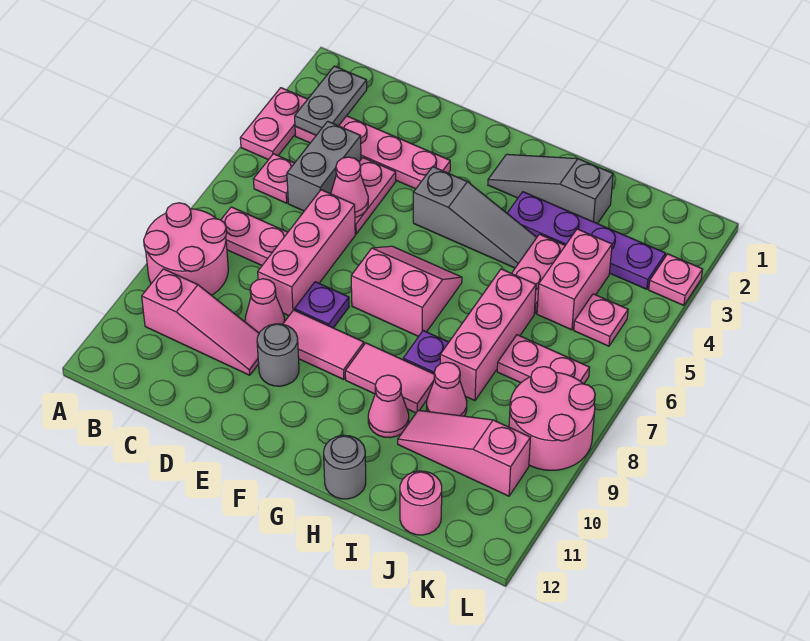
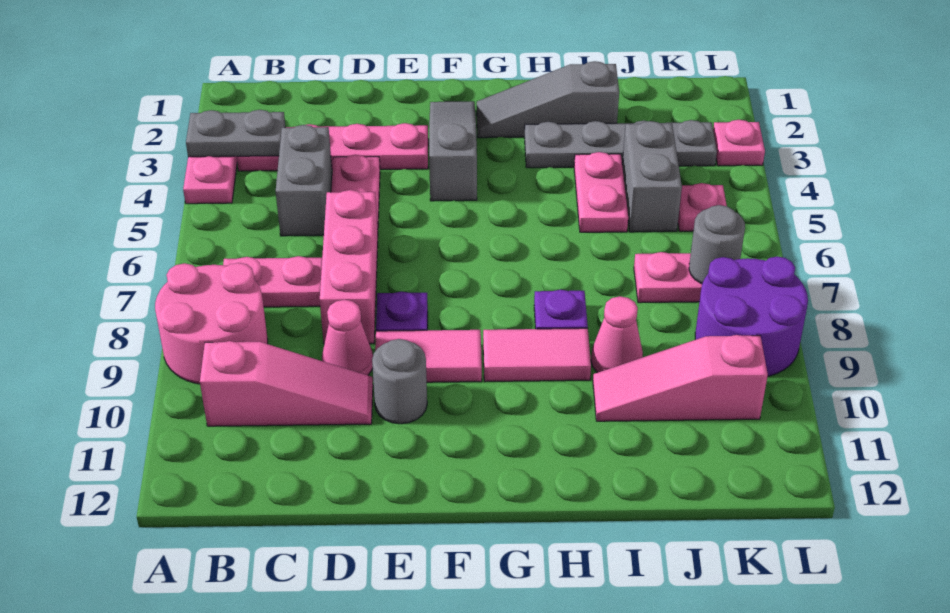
grey plate B2:B3 level 2 -> grey plate A3:B3 level 2
pink plate B5 level 1 -> none
pink cone D5 level 2 -> none
grey slope F4:H4 level 1 top F -> grey slope F2:F4 level 1 top 4
pink slope F6:G7 level 1 top 7 -> none
purple plate H3:K3 level 1 -> grey plate H3:K3 level 1
pink cone H10 level 1 -> none
grey round brick H12 level 1 -> grey round brick K7 level 2
pink brick I6:I8 level 1 -> none
pink brick J4:J5 level 1 -> grey brick J4:J5 level 1
pink round brick J12 level 1 -> none
pink round brick K8:L9 level 1 -> purple round brick K8:L9 level 1

